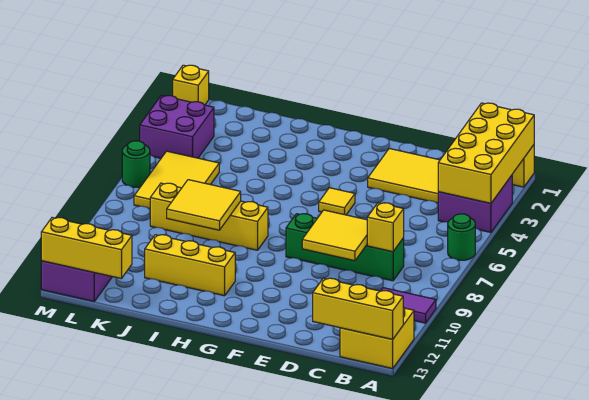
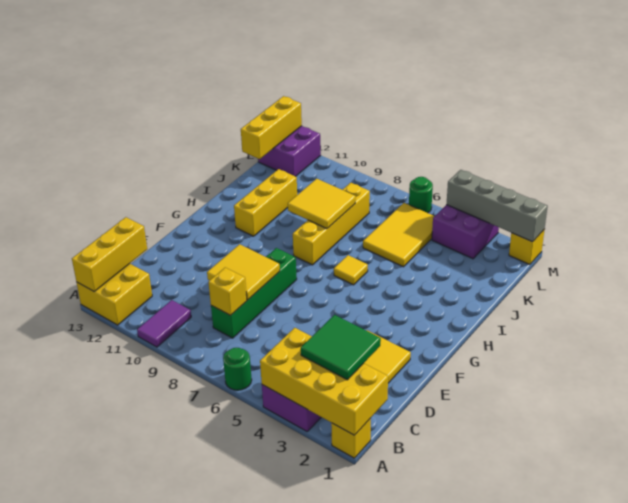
none -> green tile B2:C3 level 3
yellow tile F5 level 1 -> yellow tile H6 level 1
yellow tile K5:L7 level 1 -> yellow tile J5:L6 level 1
none -> grey brick M1:M4 level 2

